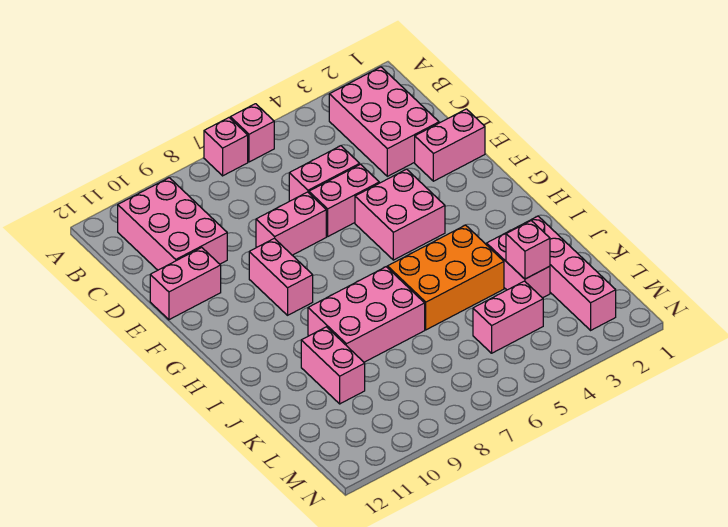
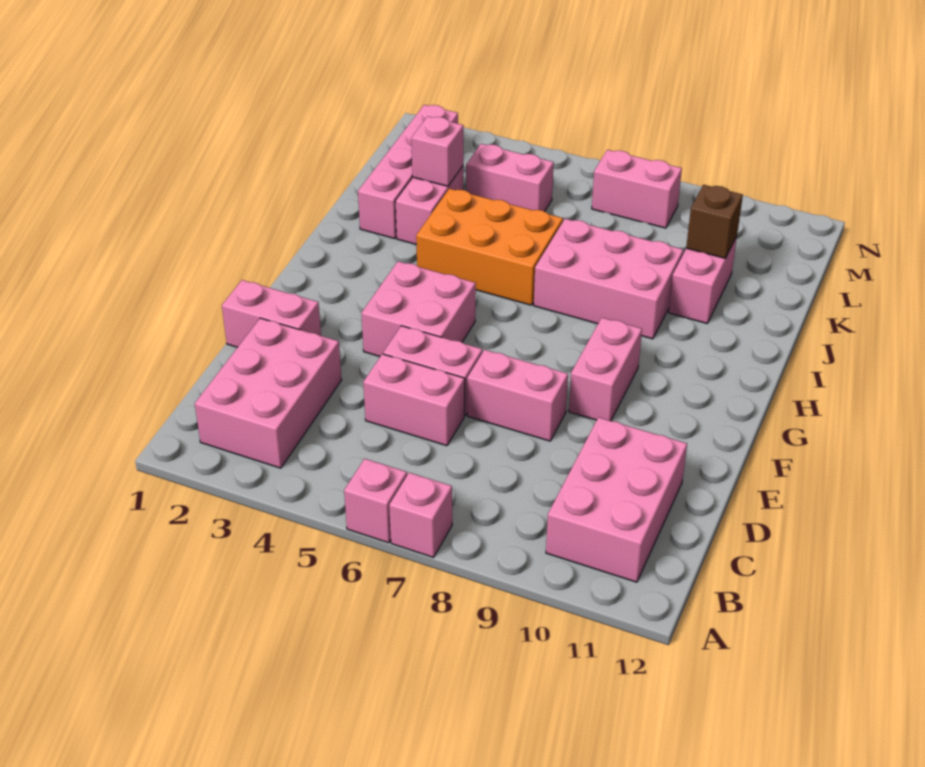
pink brick E11:E12 level 1 -> pink brick M7:M8 level 1
none -> brown brick K10 level 2

